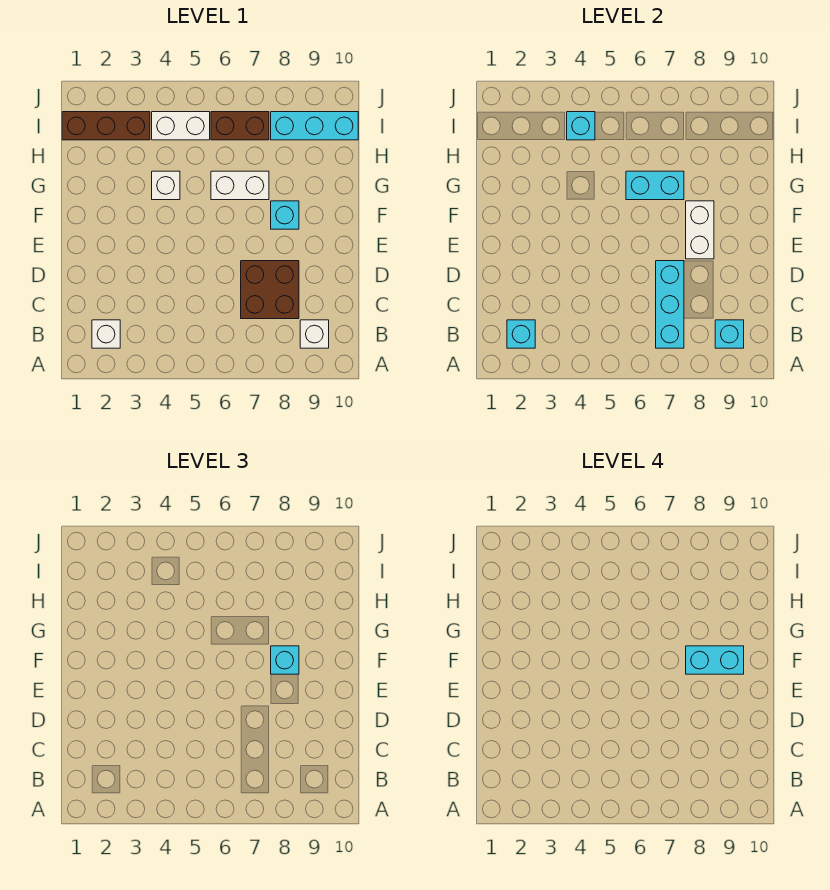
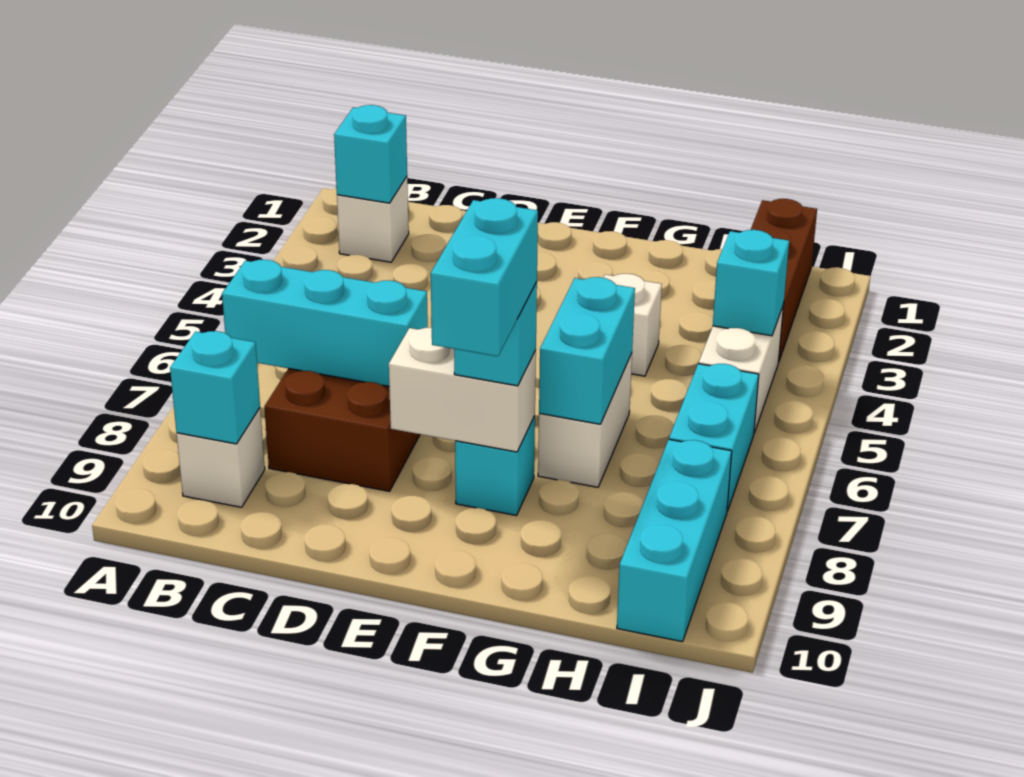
brown brick I6:I7 level 1 -> cyan brick I6:I7 level 1

